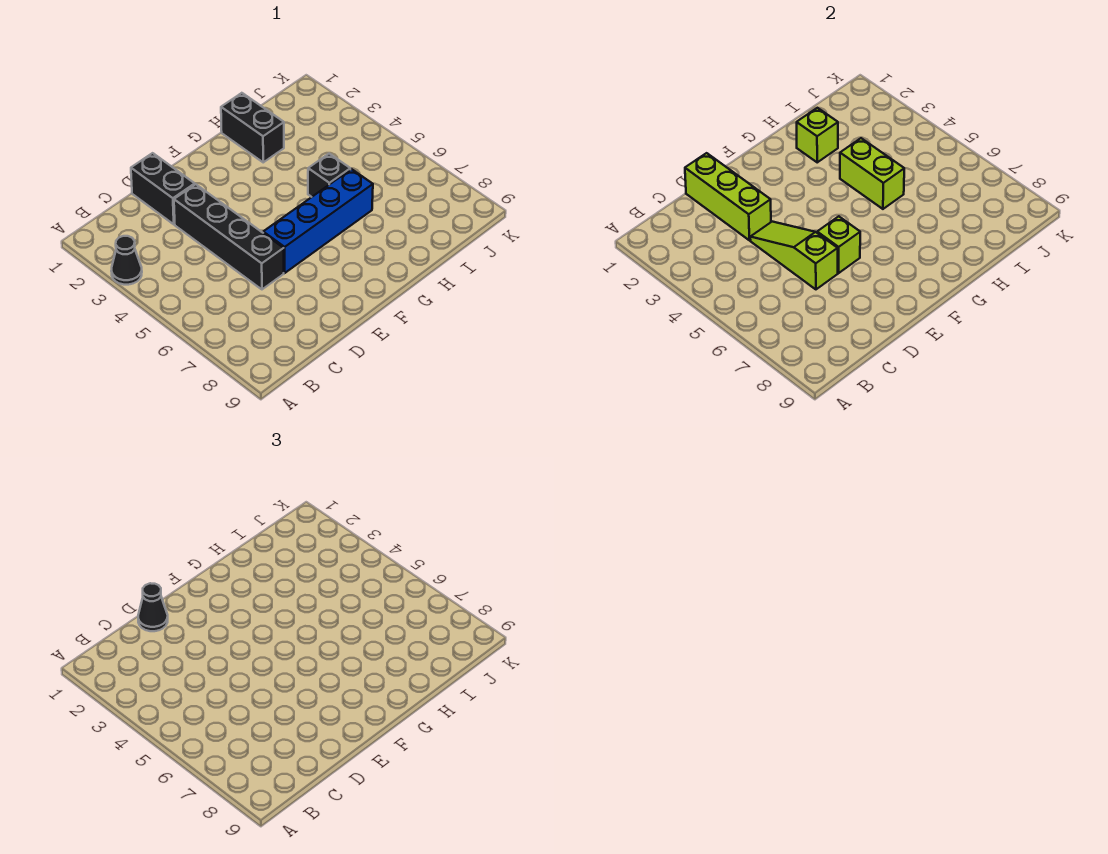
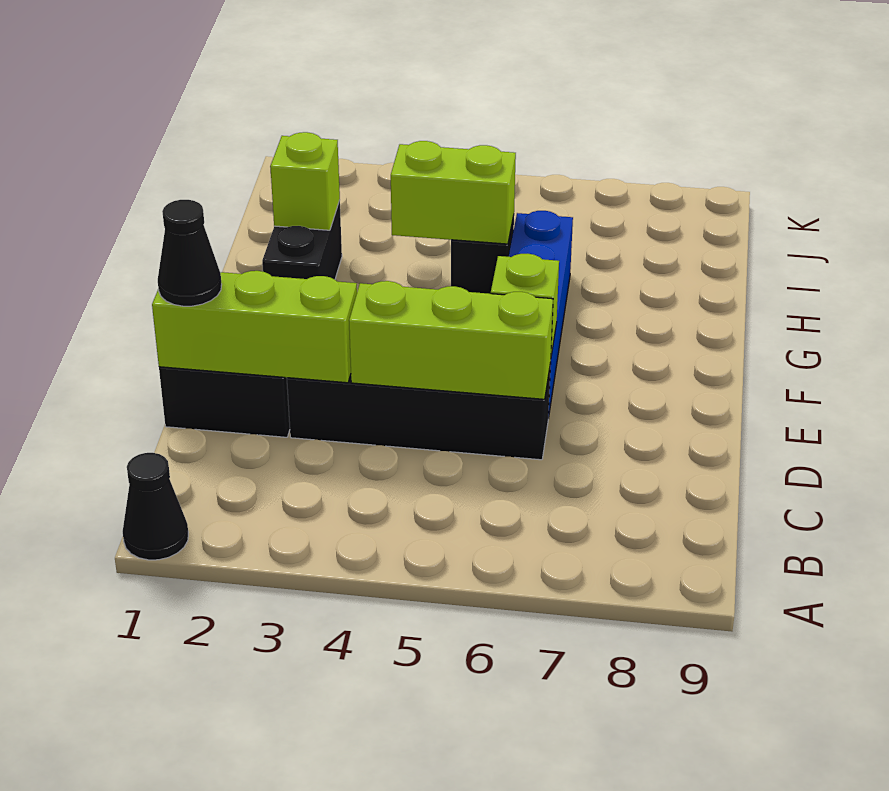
black cone A3 level 1 -> black cone A1 level 1
lime slope D4:D6 level 2 top 6 -> lime brick D4:D6 level 2
black brick H1:H2 level 1 -> black brick G2:H2 level 1

